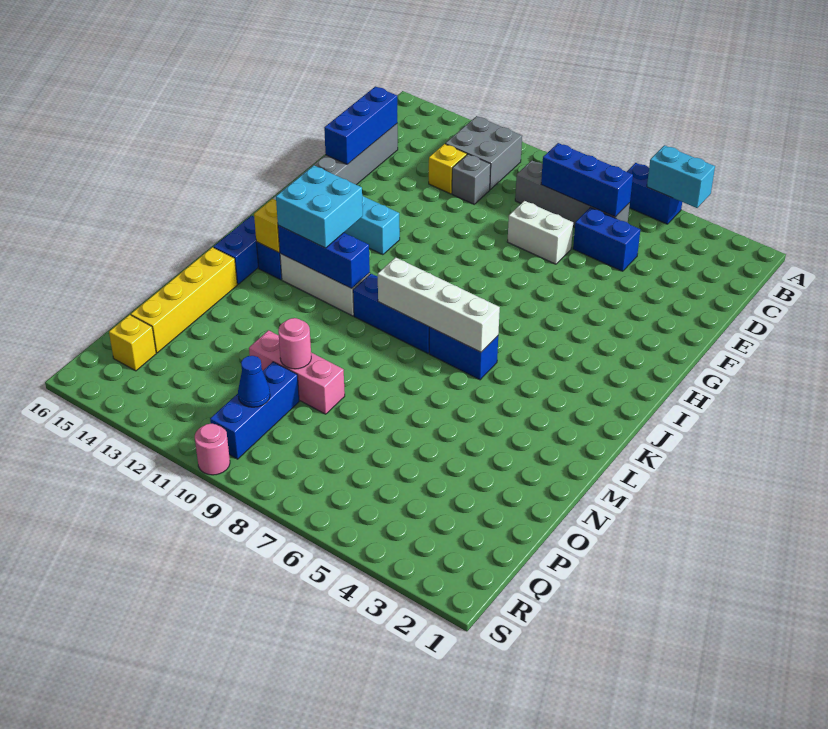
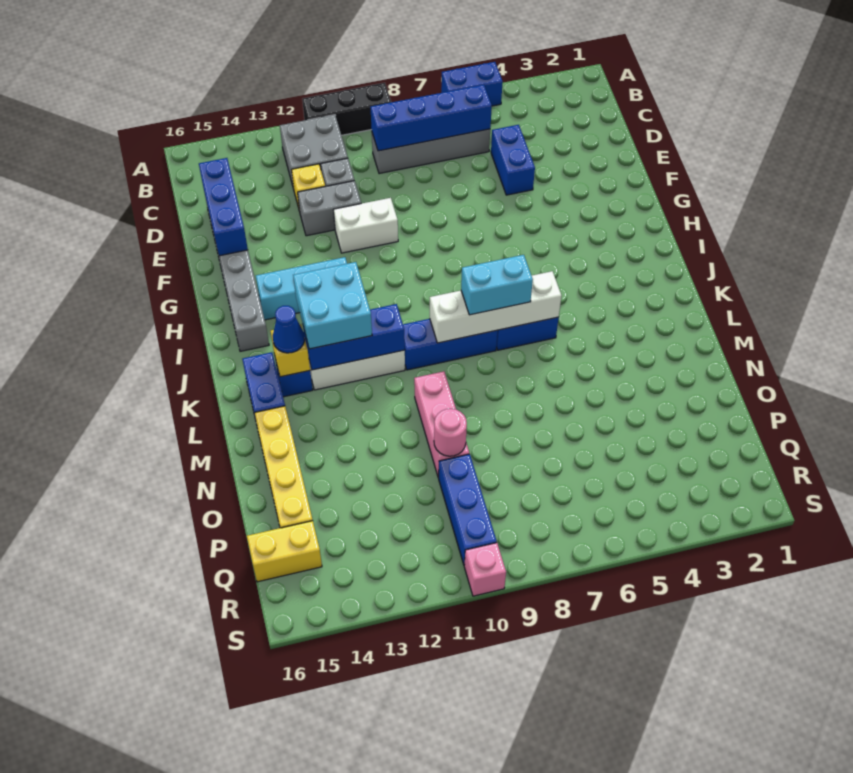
cyan brick A4:A5 level 2 -> cyan brick K7:K8 level 3
none -> black brick A9:A11 level 1
blue brick C6:C8 level 2 -> blue brick C6:C9 level 2
blue brick D5:D6 level 1 -> blue brick D5:E5 level 1
white brick E7:E8 level 1 -> white brick F10:F11 level 1
none -> grey brick E11:E12 level 1
pink brick O9:O11 level 1 -> pink brick M10:O10 level 1
blue cone Q10 level 2 -> blue cone K14 level 3
yellow brick Q15 level 1 -> yellow brick Q15:Q16 level 1
pink round brick S10 level 1 -> pink brick S10 level 1

